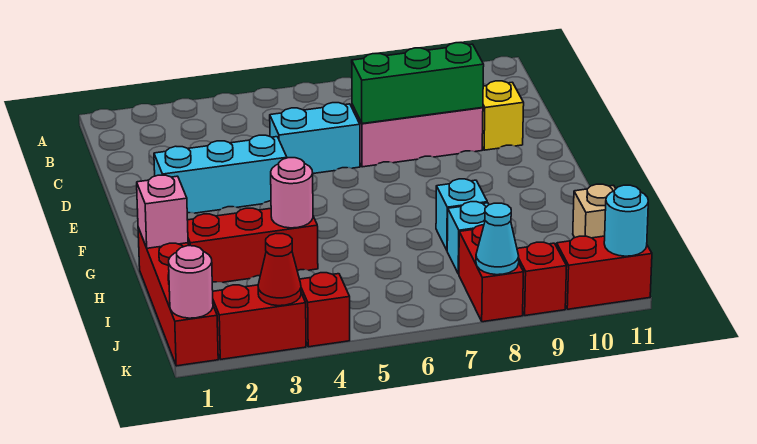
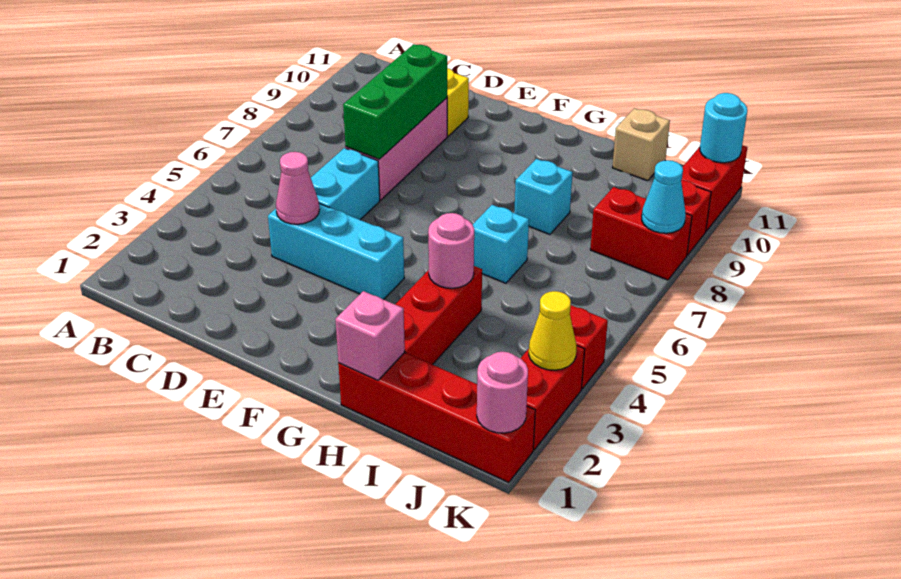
none -> pink cone D4 level 2
cyan brick E2:E4 level 1 -> cyan brick D4:F4 level 1
cyan brick I8 level 1 -> cyan brick H6 level 1
red cone K3 level 2 -> yellow cone K3 level 2

